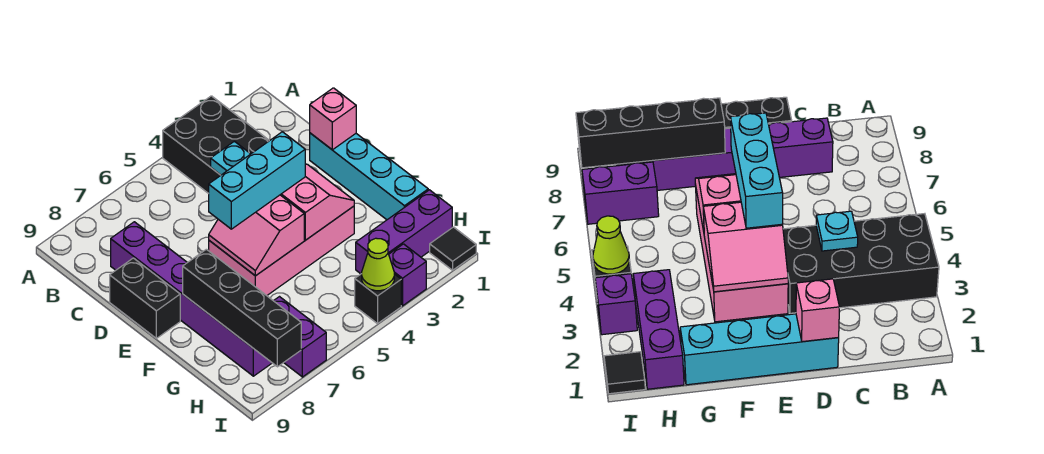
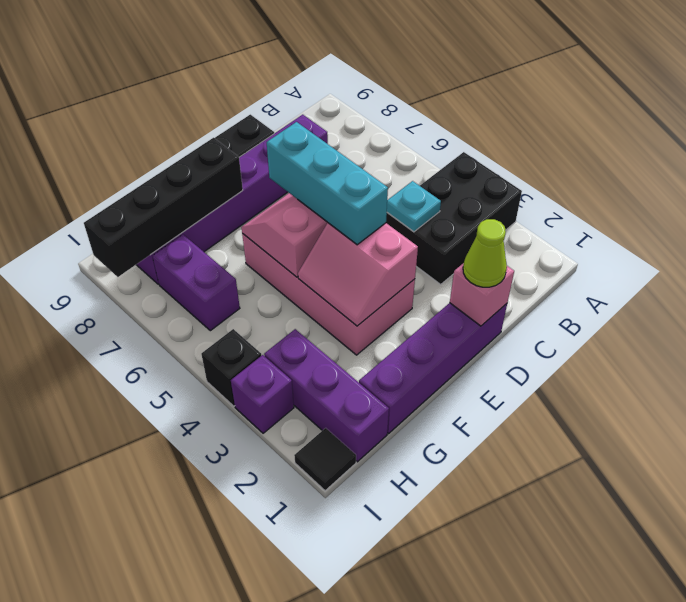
black brick A3:D4 level 1 -> black brick A3:C4 level 1
cyan brick D1:G1 level 1 -> purple brick D1:G1 level 1
pink slope E3:F4 level 2 top 4 -> pink slope E3:F4 level 2 top E
purple brick H7:I7 level 1 -> purple brick H6:H7 level 1
lime cone I4 level 2 -> lime cone D1 level 3

